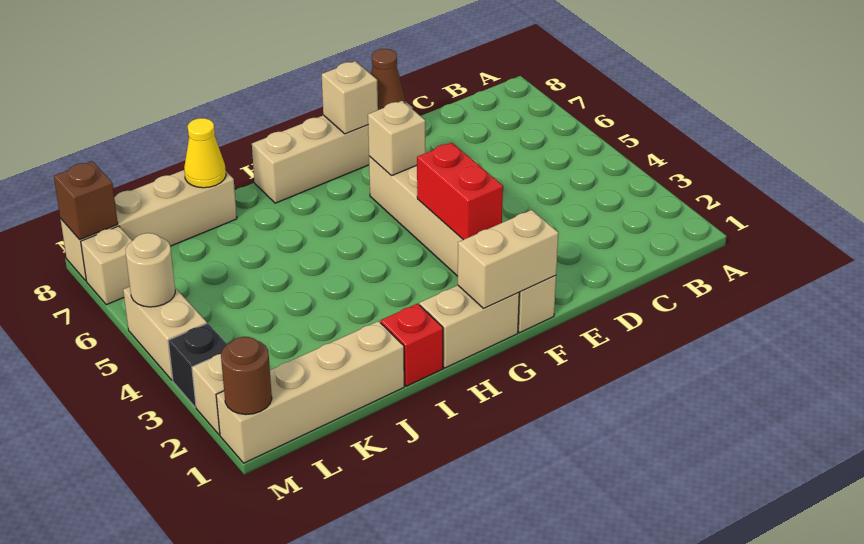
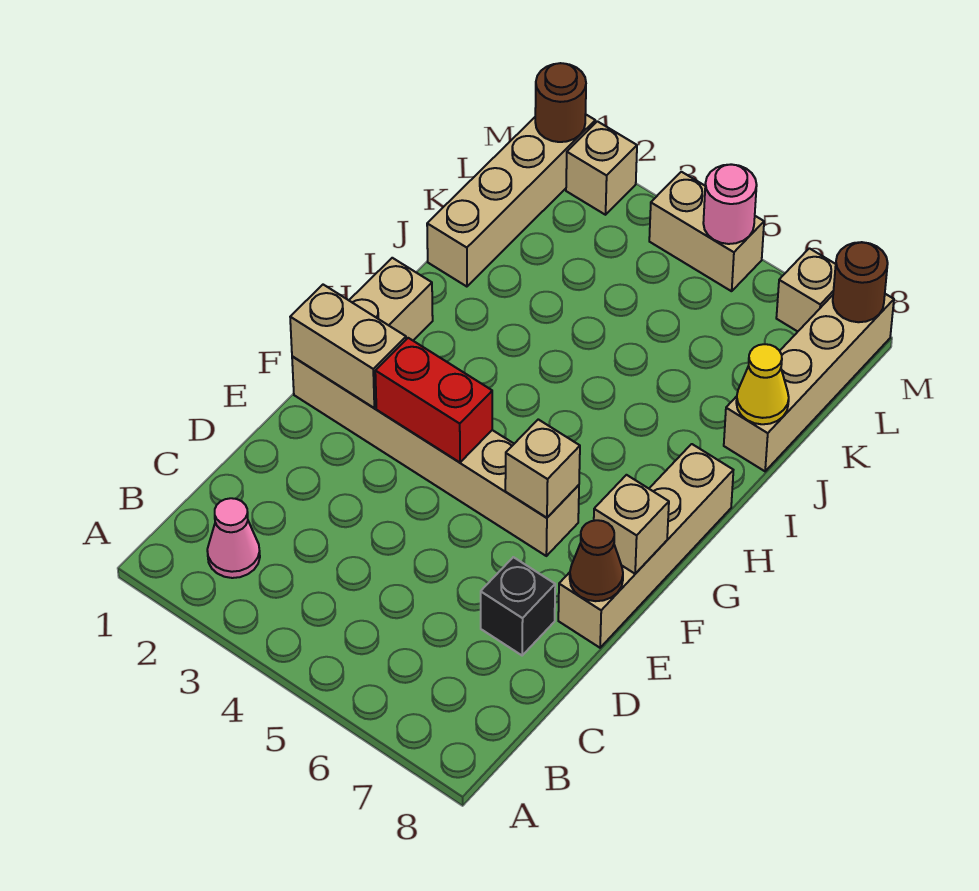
none -> pink cone B2 level 1
tan brick F1:G1 level 2 -> tan brick F1:F2 level 2
red brick I1 level 1 -> none
black brick M3 level 1 -> black brick D7 level 1
tan round brick M5 level 2 -> pink round brick M5 level 2
brown brick M8 level 2 -> brown round brick M8 level 2

